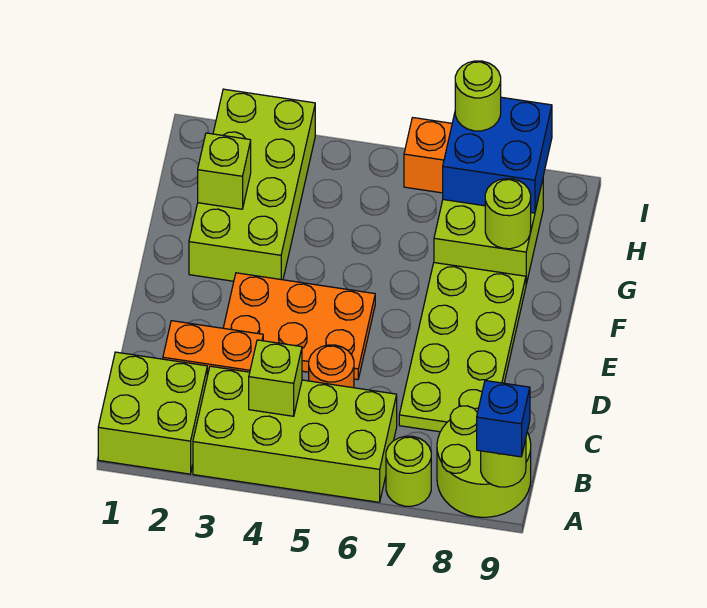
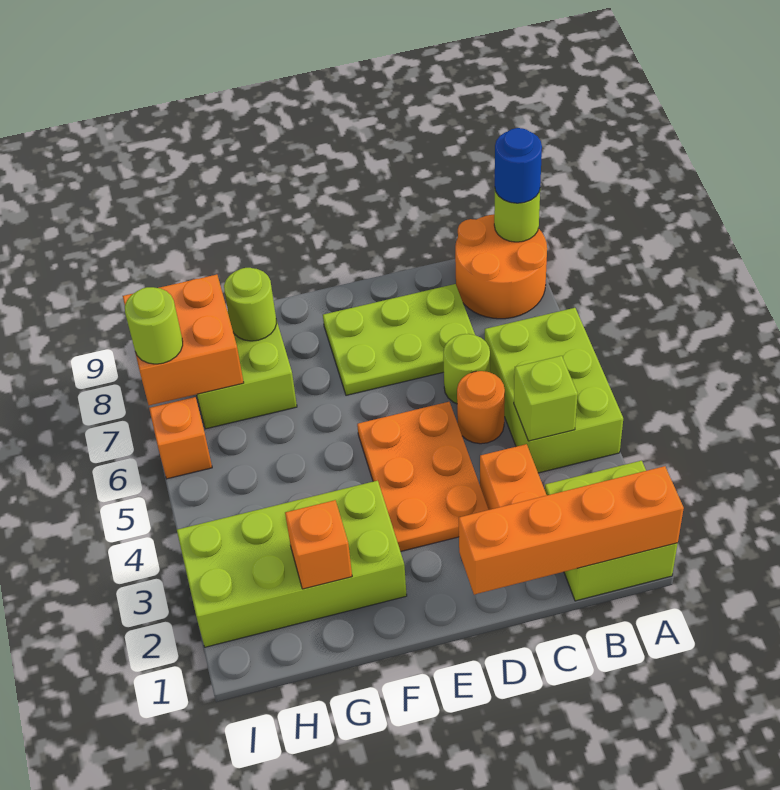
none -> orange brick A1:D1 level 2
lime brick A3:B6 level 1 -> lime brick A4:B6 level 1
lime round brick A7 level 1 -> lime round brick C6 level 1
lime round brick A8:B9 level 1 -> orange round brick A8:B9 level 1
blue brick A9 level 3 -> blue round brick A9 level 3
lime plate C7:F8 level 1 -> lime plate C7:E8 level 1
lime brick G2 level 2 -> orange brick G2 level 2
blue brick H7:I8 level 2 -> orange brick H7:I8 level 2

